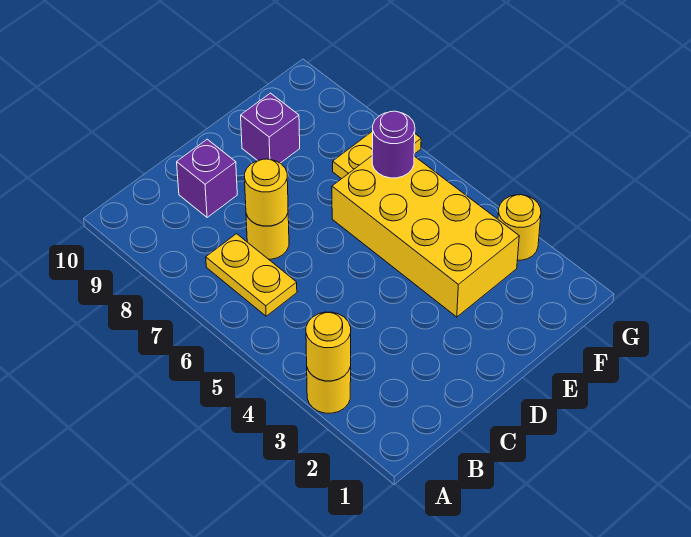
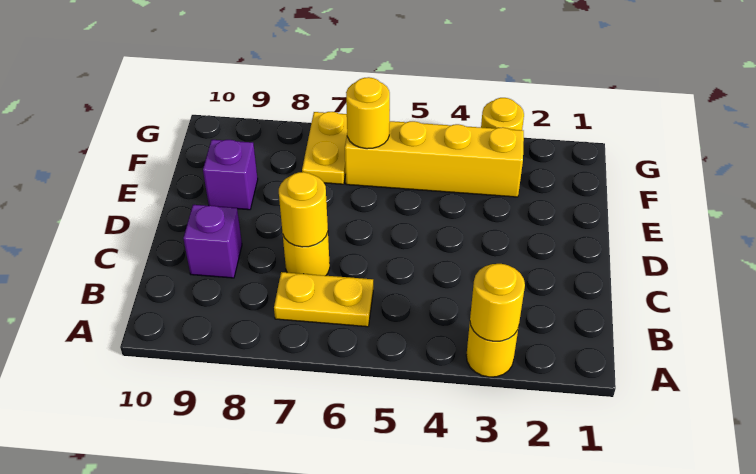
yellow brick E3:F6 level 1 -> yellow brick F3:F6 level 1
purple round brick F6 level 2 -> yellow round brick F6 level 2

